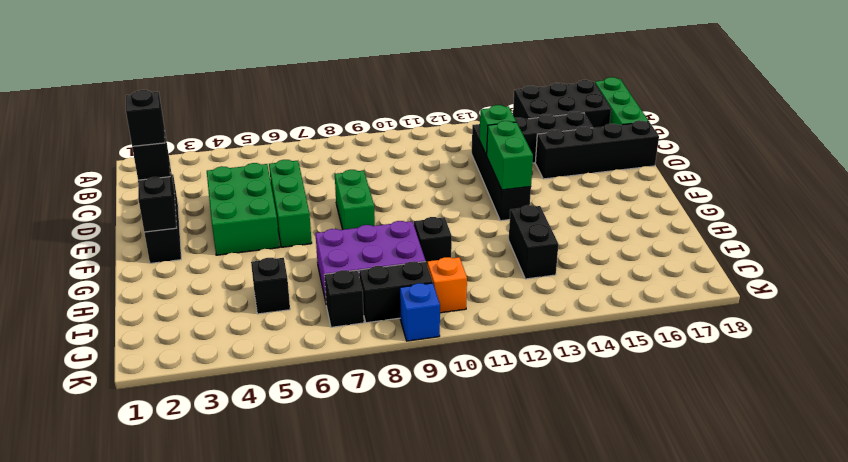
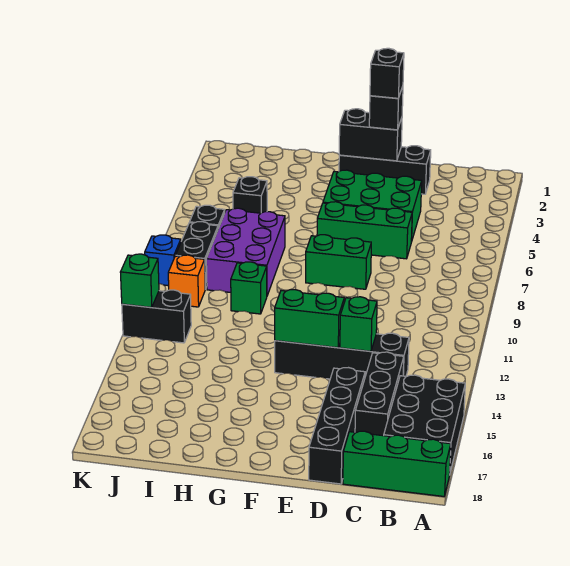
black brick H10 level 1 -> green brick H10 level 1
black brick H13:I13 level 1 -> black brick J12:K12 level 1
none -> green brick K12 level 2

